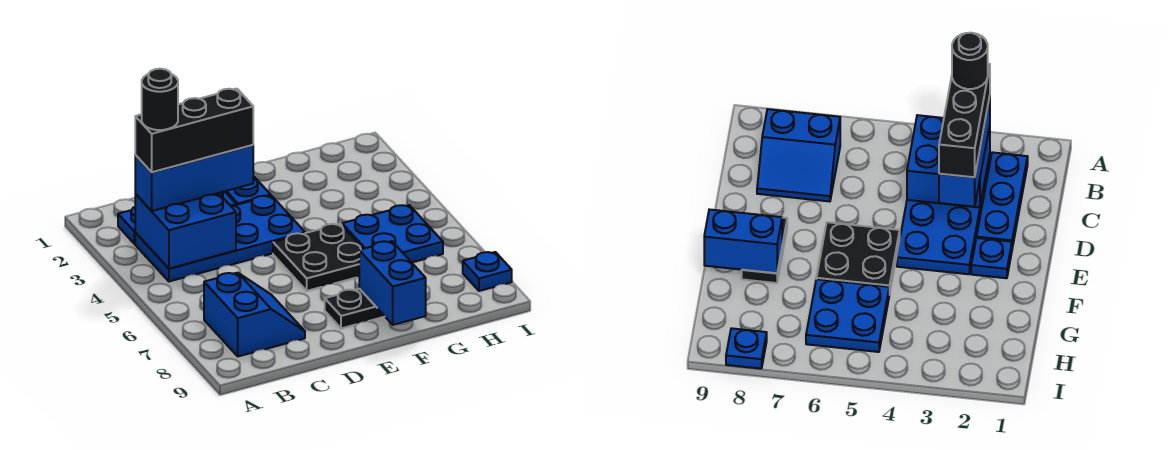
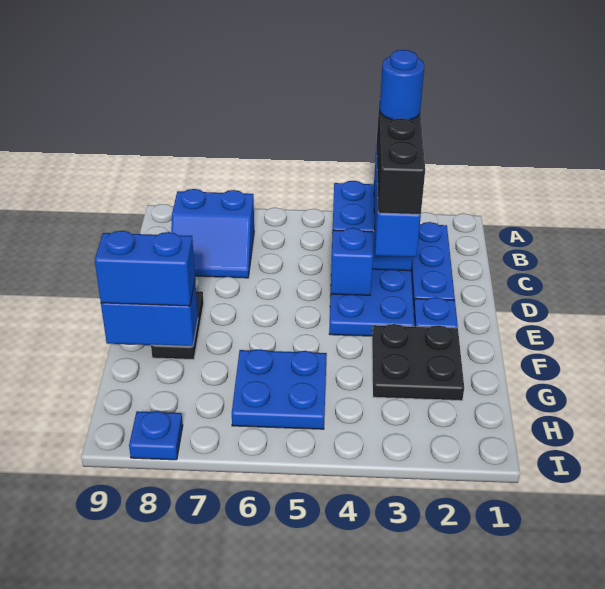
black round brick B3 level 5 -> blue round brick B3 level 5
none -> blue brick D4 level 2
black plate E5:F6 level 1 -> black plate F2:G3 level 1
none -> blue brick F8:F9 level 3

